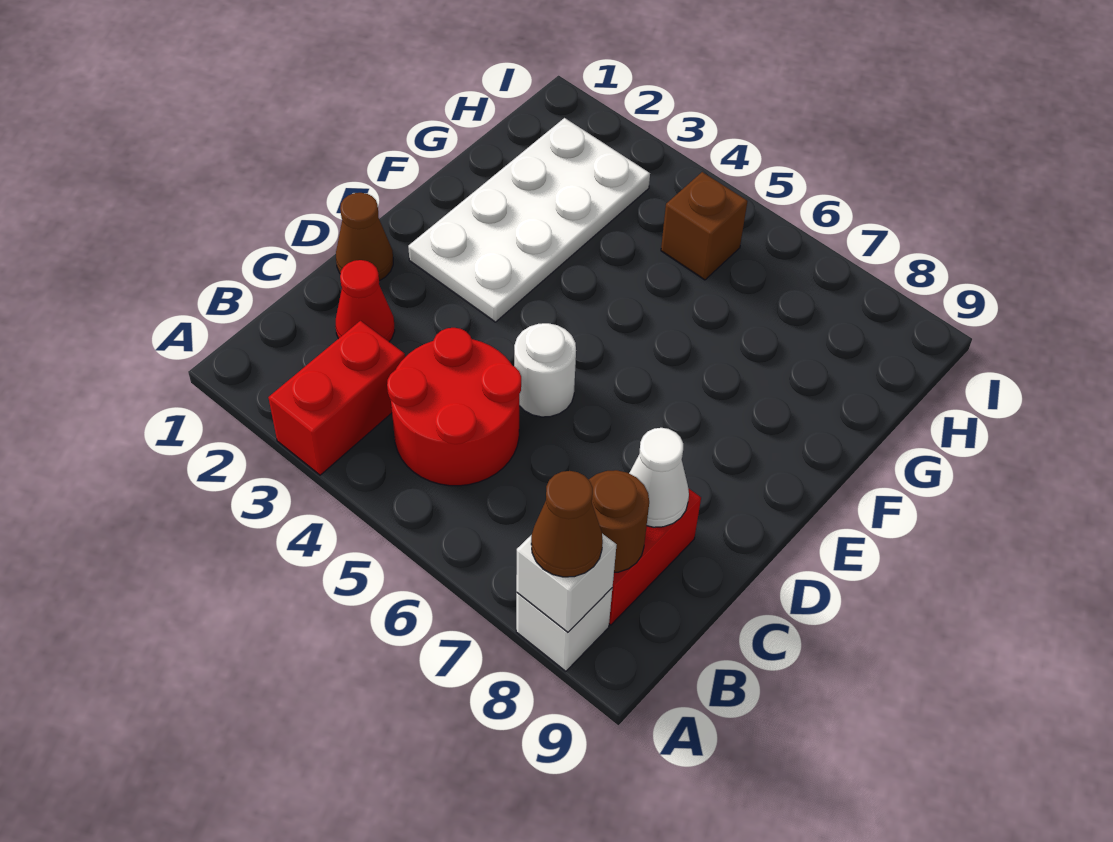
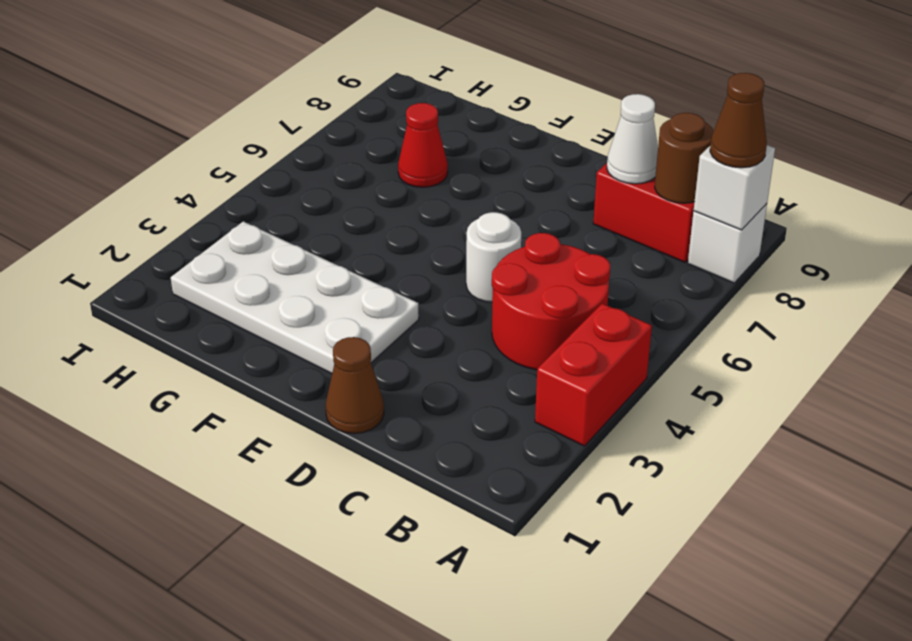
red brick A3:B3 level 1 -> red brick A3:A4 level 1
red cone C2 level 1 -> red cone G7 level 1
brown brick H5 level 1 -> none

